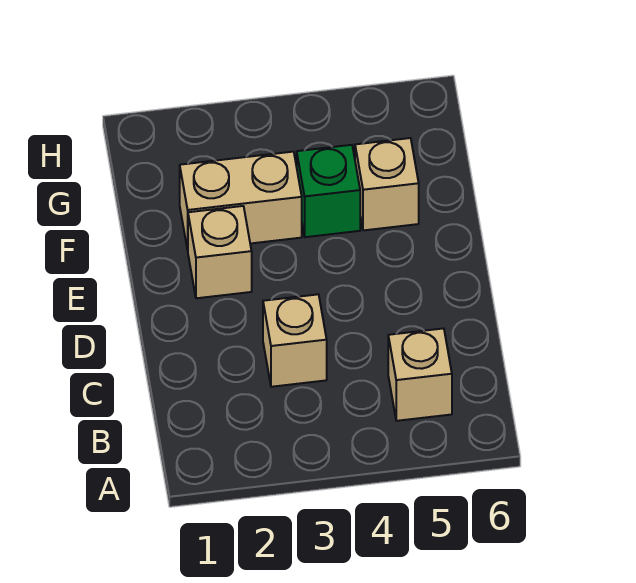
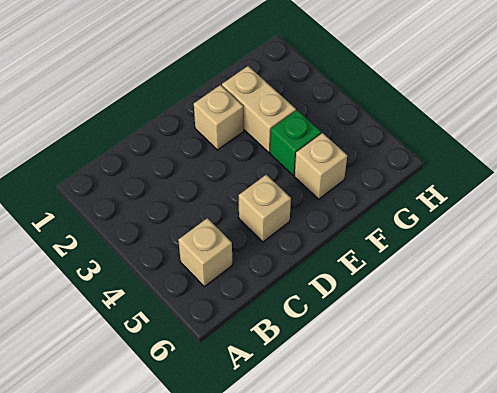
tan brick C3 level 1 -> tan brick D5 level 1

